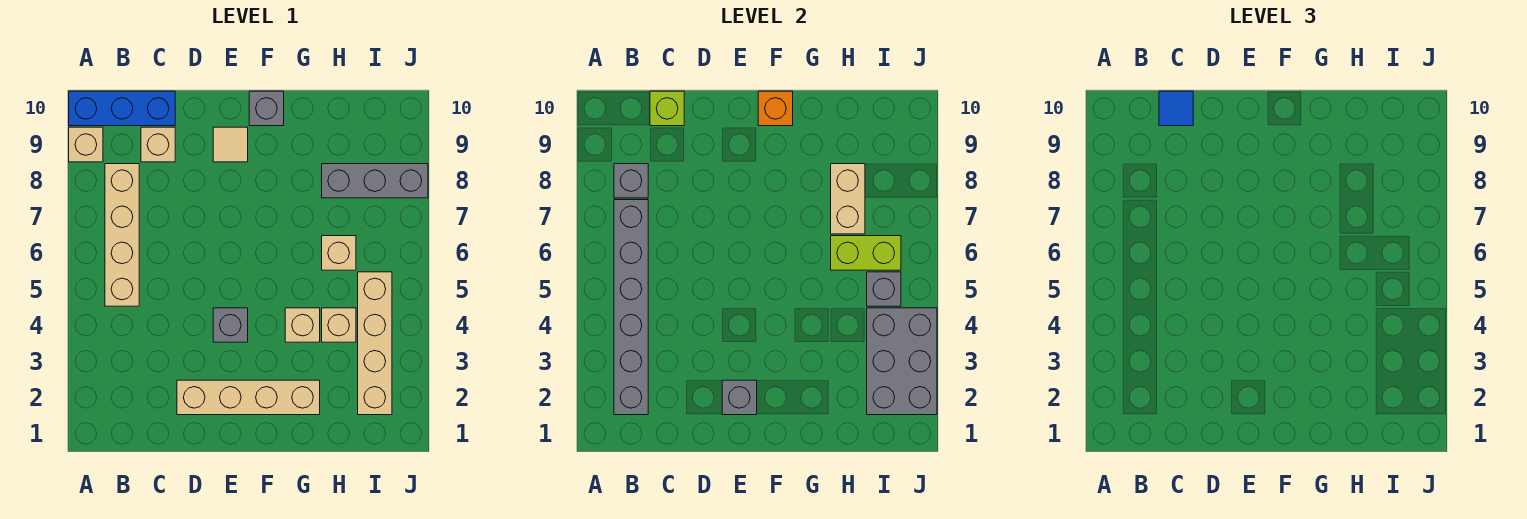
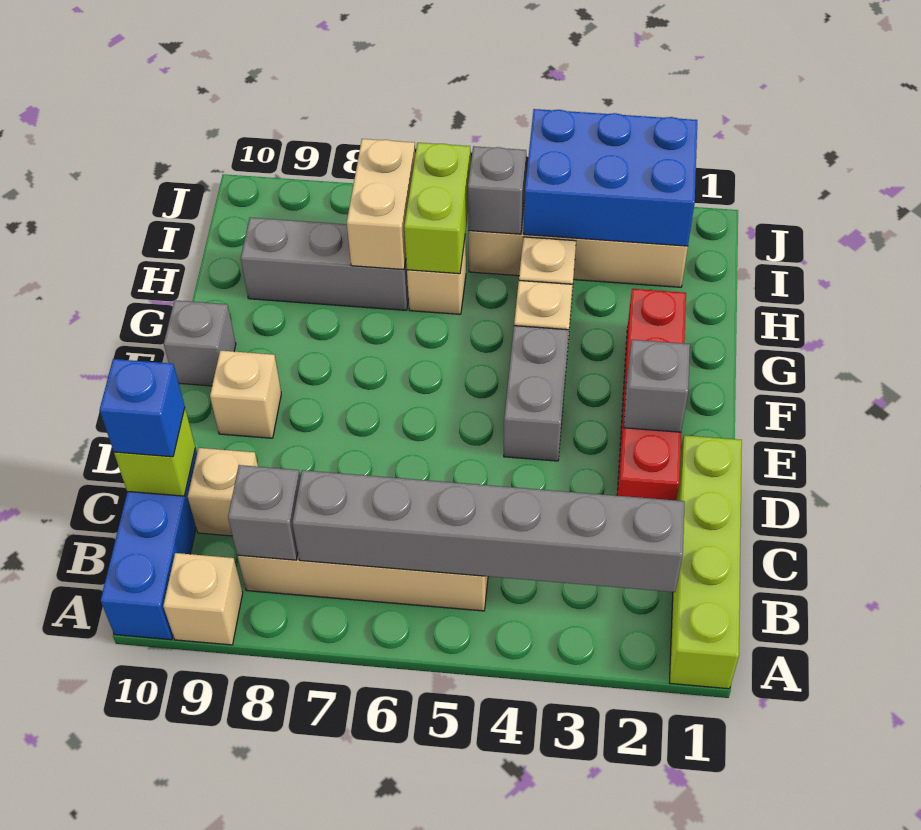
none -> lime brick A1:D1 level 1
blue tile C10 level 3 -> blue brick C10 level 3
tan brick D2:G2 level 1 -> red brick D2:G2 level 1
grey brick E4 level 1 -> grey brick E4:F4 level 1
tan tile E9 level 1 -> tan brick E9 level 1
orange brick F10 level 2 -> none
tan brick H7:H8 level 2 -> tan brick H7:I7 level 2
grey brick H8:J8 level 1 -> grey brick H7:H9 level 1
grey brick I2:J4 level 2 -> blue brick I2:J4 level 2

